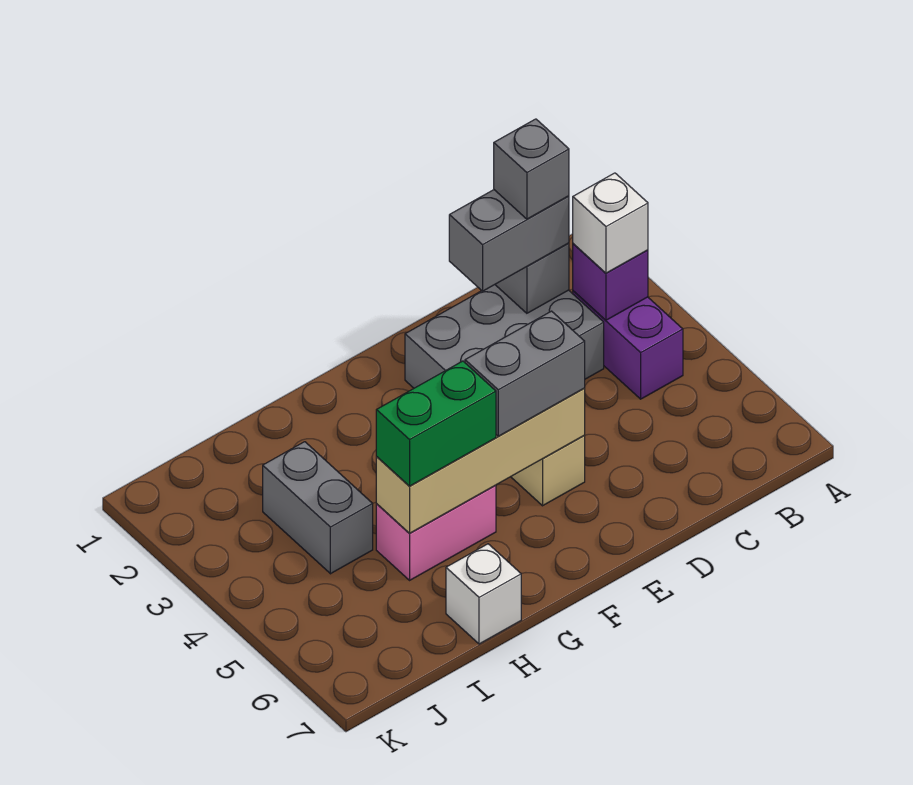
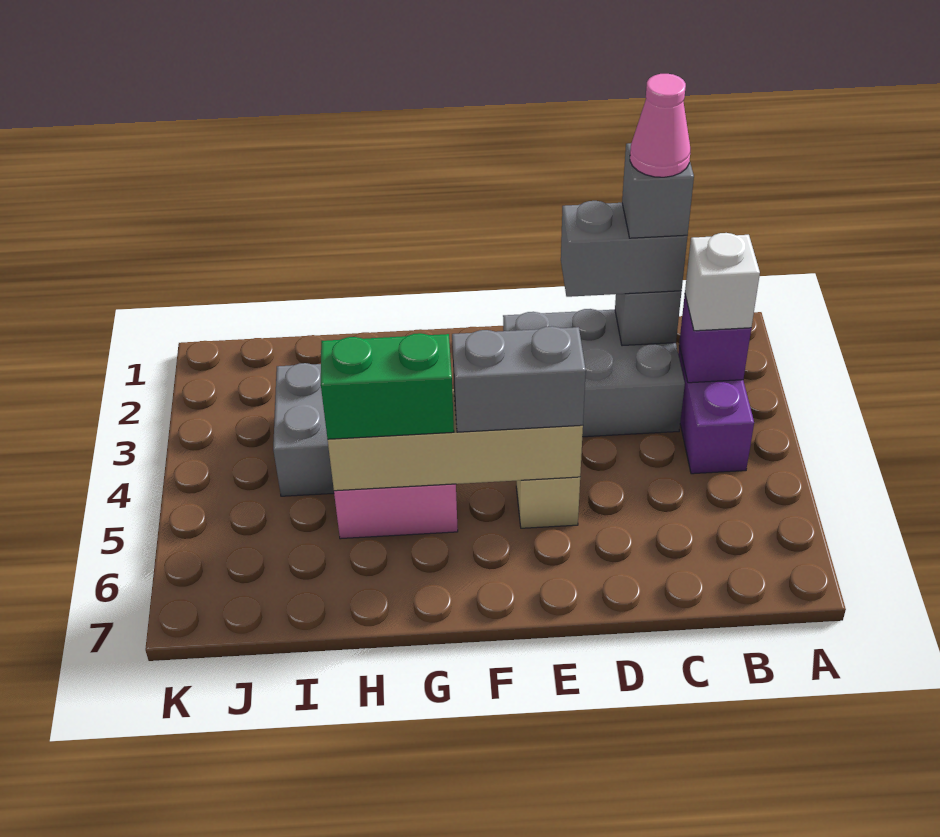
none -> pink cone C2 level 5
white brick H7 level 1 -> none

